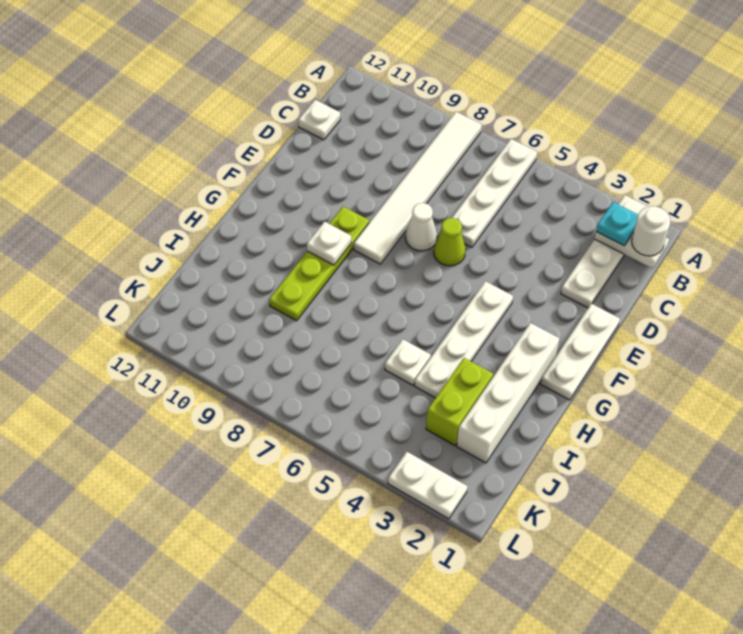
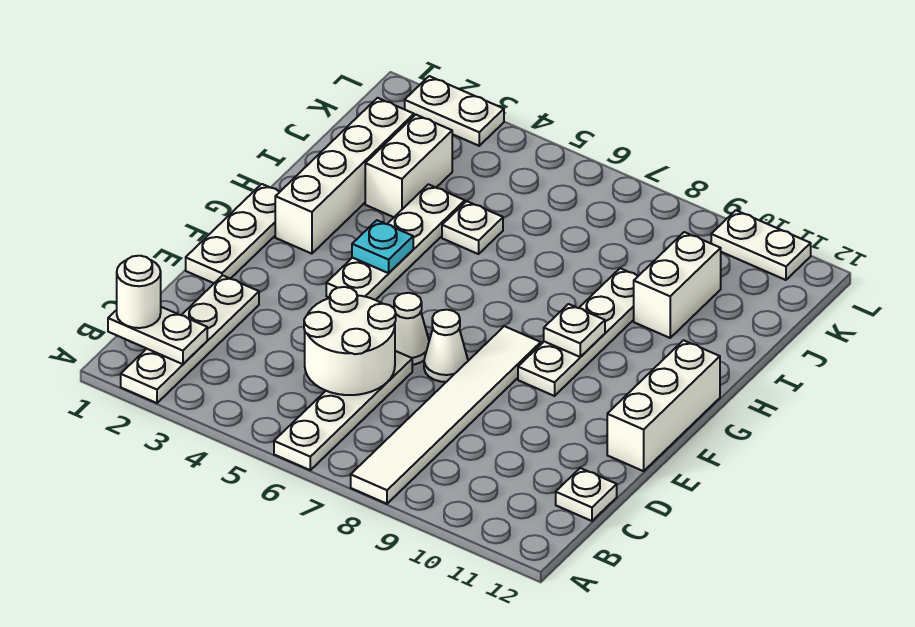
cyan plate B2 level 3 -> cyan plate G4 level 2
none -> white round brick C5:D6 level 2
lime cone E6 level 1 -> white cone E6 level 1
none -> white brick E12:G12 level 1
lime plate F9:I9 level 1 -> white plate F9:I9 level 1
lime brick I3:J3 level 1 -> white brick I3:J3 level 1
none -> white brick I10:J10 level 1
none -> white plate L10:L11 level 1

